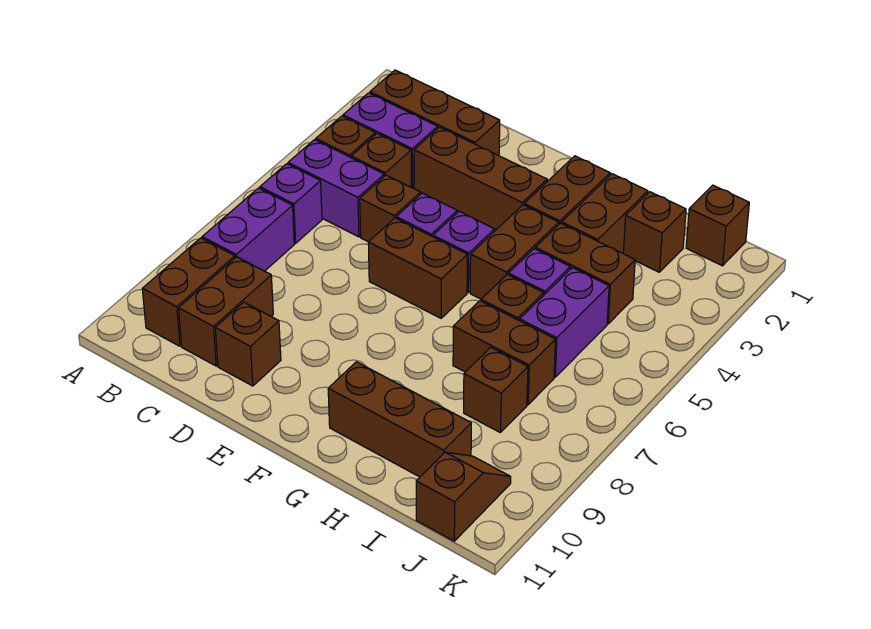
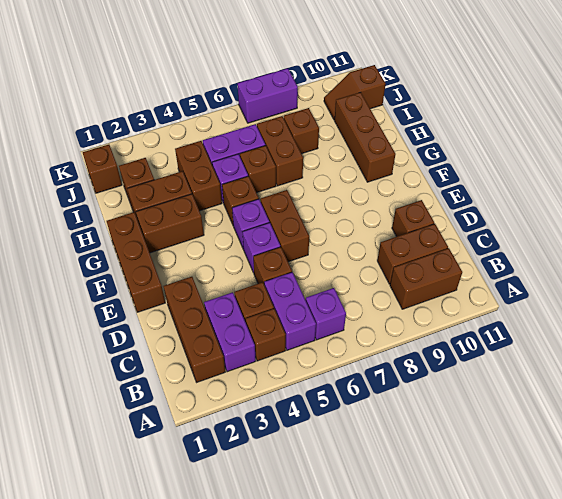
purple brick B7:B8 level 1 -> purple brick K7:K8 level 1
brown brick D3:F3 level 1 -> brown brick E1:G1 level 1
brown brick G4:G5 level 1 -> brown brick G5 level 1

